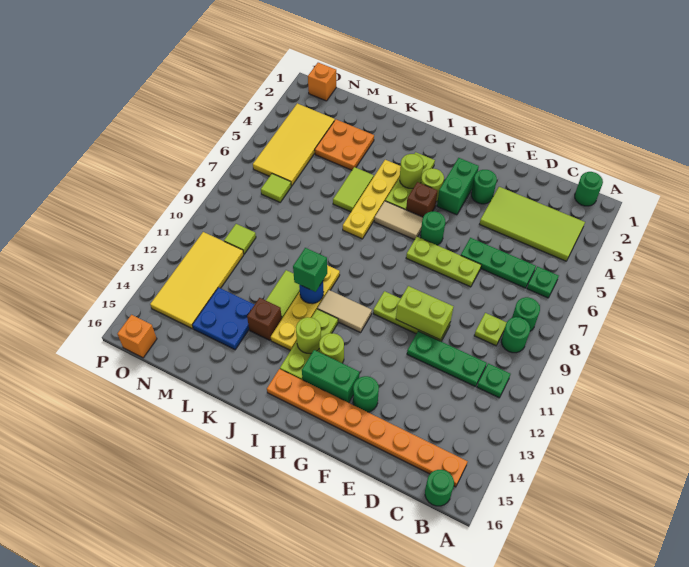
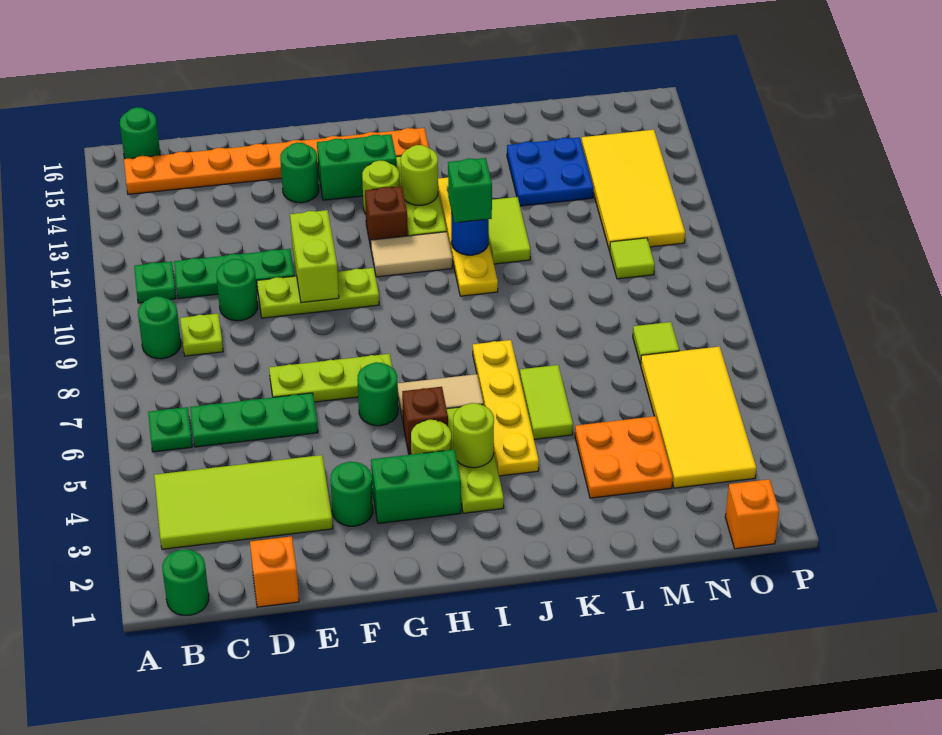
green round brick B8 level 1 -> green round brick D10 level 1
lime brick E10:F10 level 2 -> lime brick F10:F11 level 2
green brick G3:G4 level 1 -> green brick G3:H3 level 1
brown brick K13 level 1 -> brown brick H12 level 1
orange brick O16 level 1 -> orange brick D1 level 1

